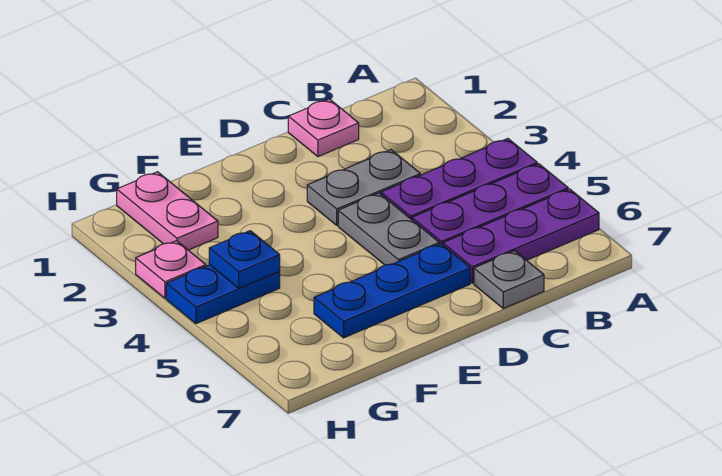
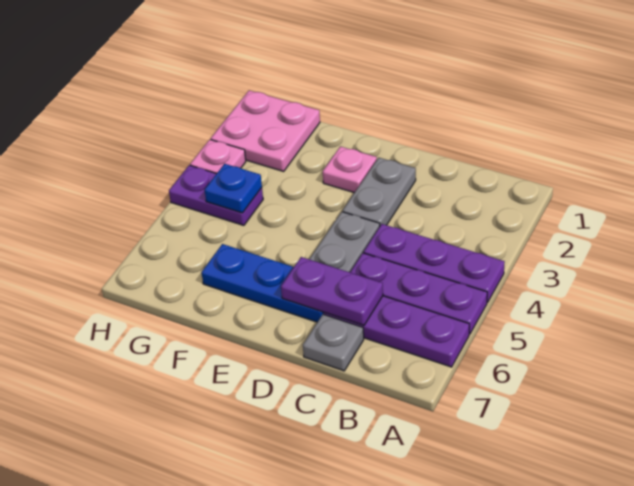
pink plate C1 level 1 -> pink plate E2 level 1
grey plate C3:D3 level 1 -> grey plate D2:D3 level 1
none -> purple plate C6:D6 level 2
pink plate G1:G2 level 1 -> pink plate G1:H2 level 1
blue plate G4:H4 level 1 -> purple plate G4:H4 level 1

